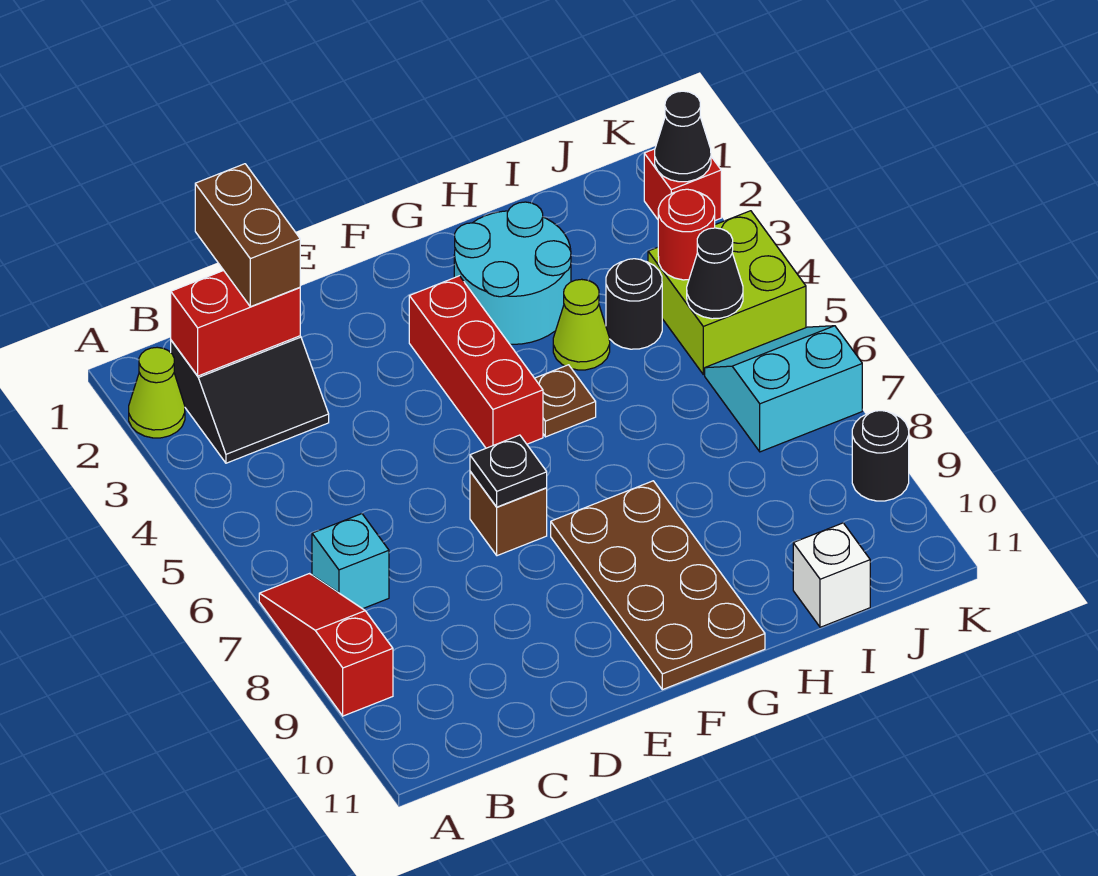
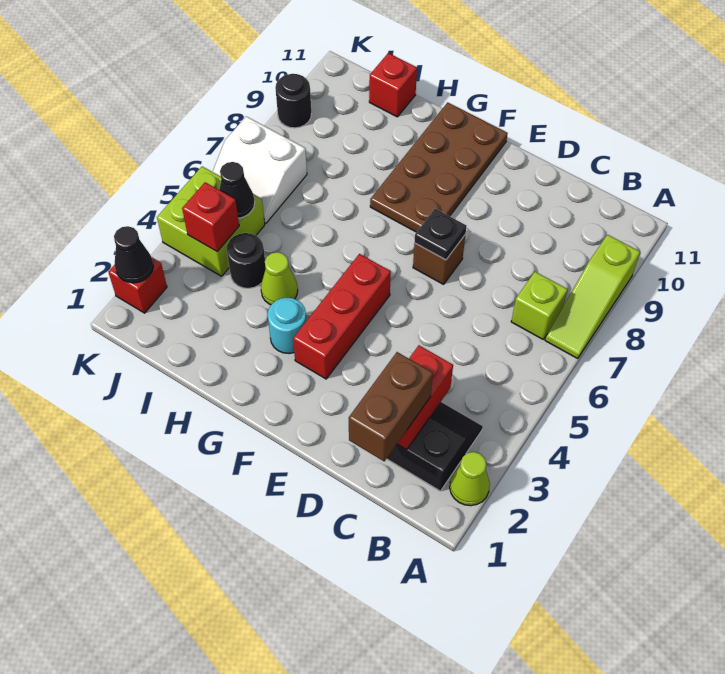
red slope A7:A9 level 1 top 9 -> lime slope A7:A9 level 1 top 9
red brick B2:C2 level 2 -> red brick C2:C3 level 2
cyan brick B7 level 1 -> lime brick B7 level 1
cyan round brick G2:H3 level 1 -> cyan round brick G3 level 1
brown plate G5 level 1 -> none
white brick I11 level 1 -> red brick I11 level 1
red round brick J4 level 2 -> red brick J4 level 2
cyan slope J6:K7 level 1 top 7 -> white slope J6:K7 level 1 top 7

